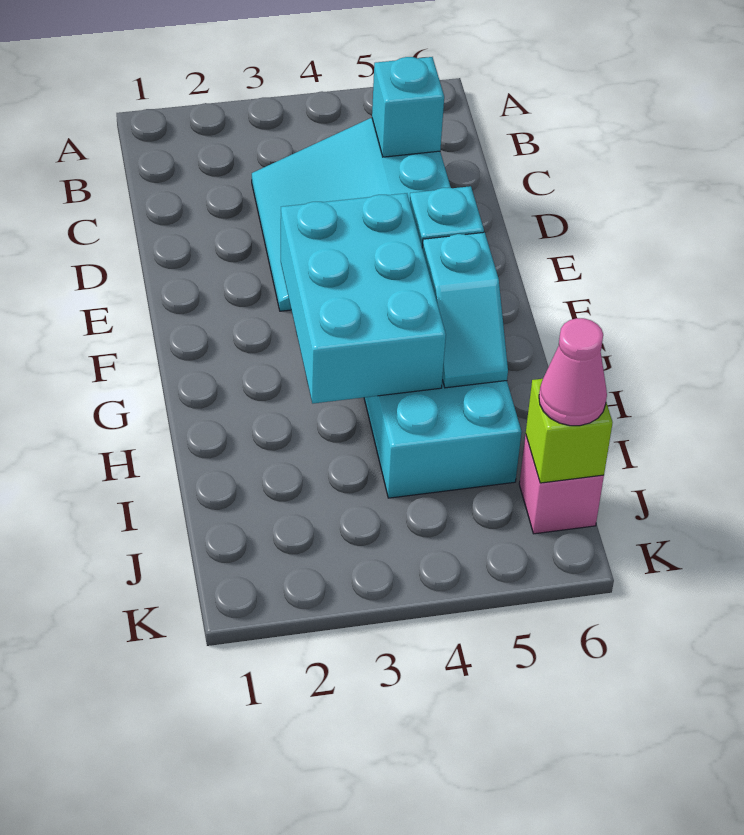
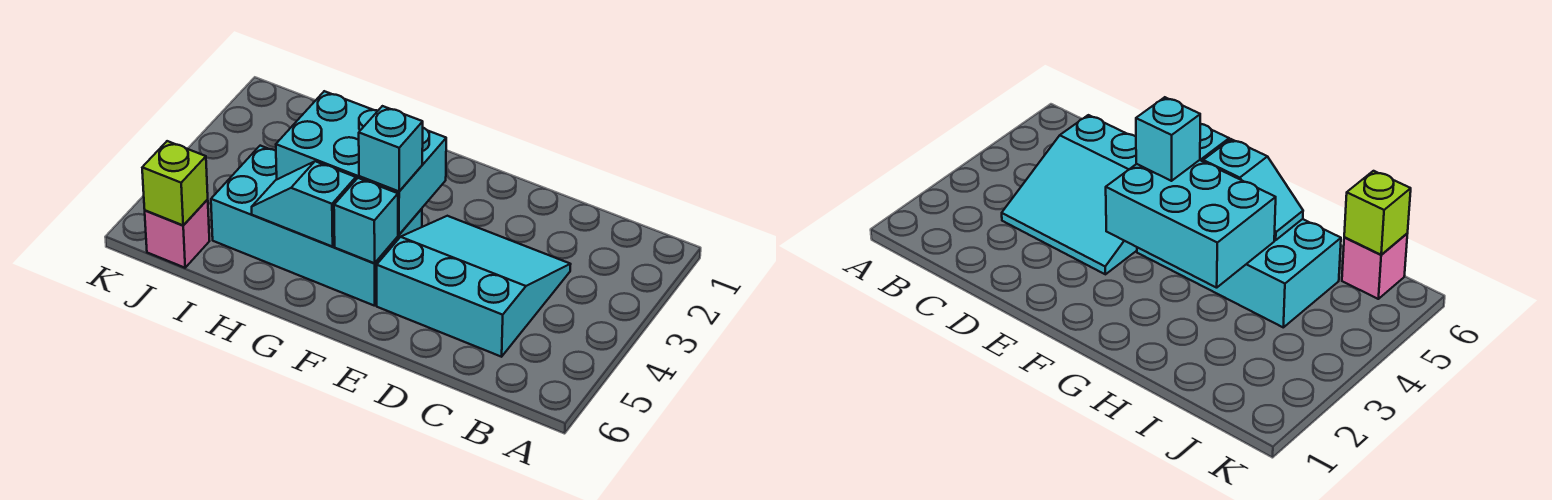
cyan brick C5 level 2 -> cyan brick F4 level 3
pink cone J6 level 3 -> none

